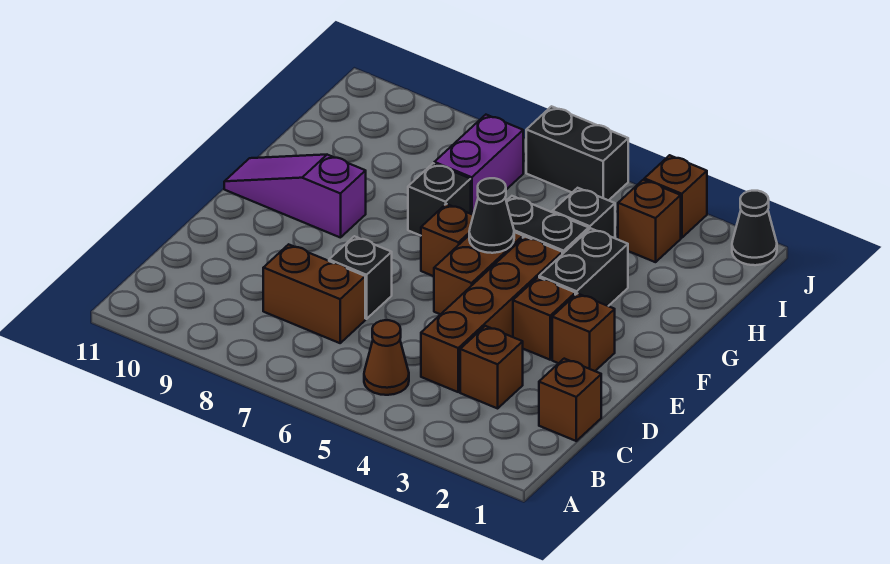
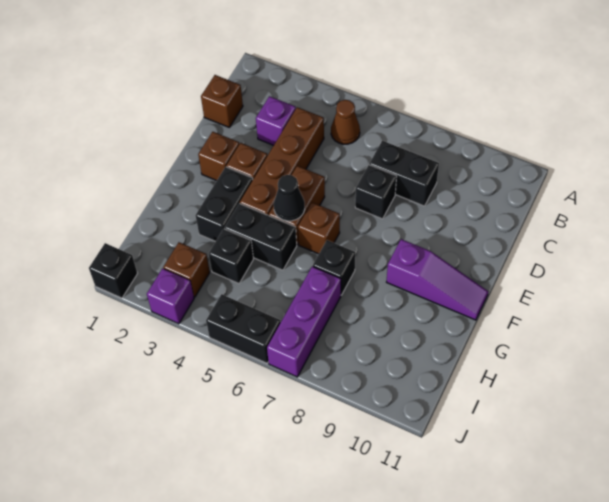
brown brick C3 level 1 -> purple brick C3 level 1
brown brick C7:C8 level 1 -> black brick C7:C8 level 1
purple brick H7:I7 level 1 -> purple brick H7:J7 level 1
black cone J1 level 1 -> black brick J1 level 1
brown brick J3 level 1 -> purple brick J3 level 1

